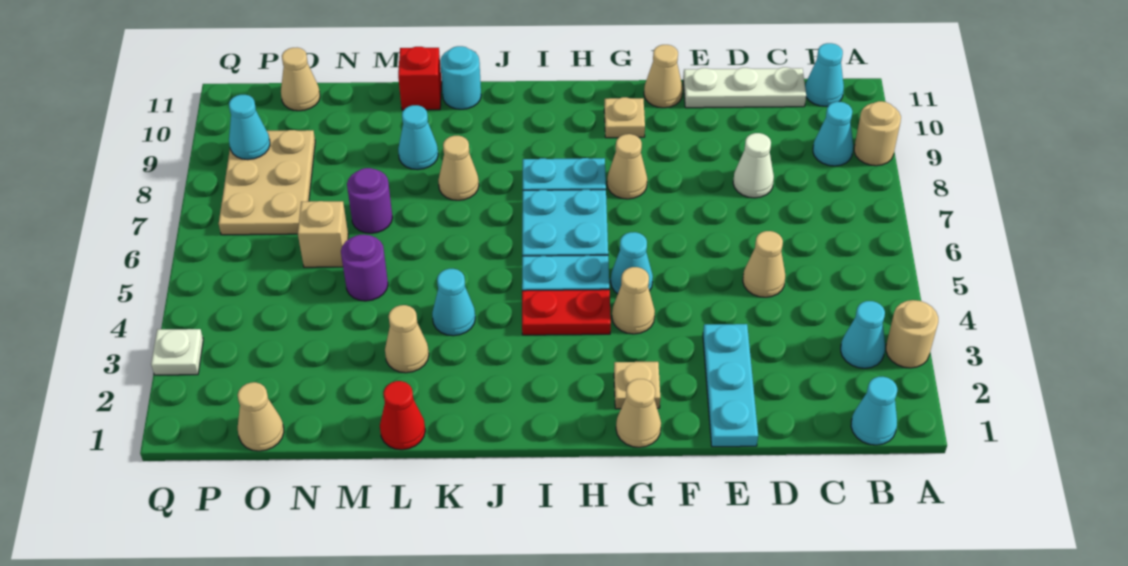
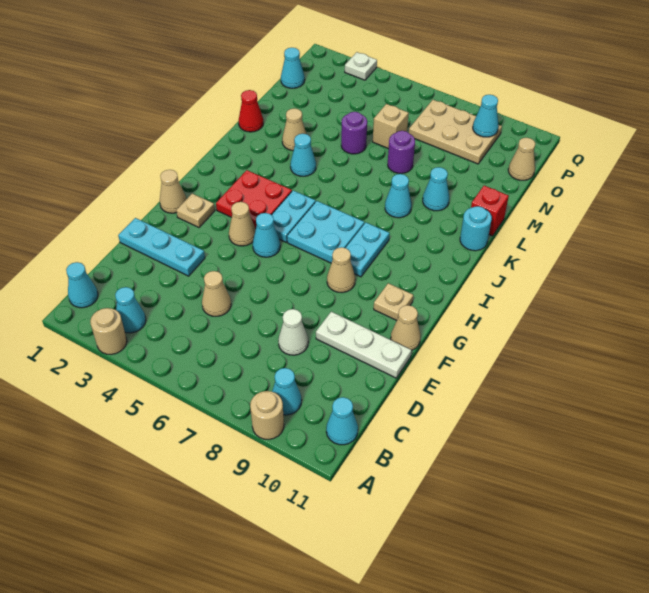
white plate C11:E11 level 1 -> white plate E9:E11 level 1
red plate H4:I4 level 1 -> red plate H3:I4 level 1
tan cone K8 level 1 -> cyan cone K8 level 1
tan cone O1 level 1 -> cyan cone O1 level 1

